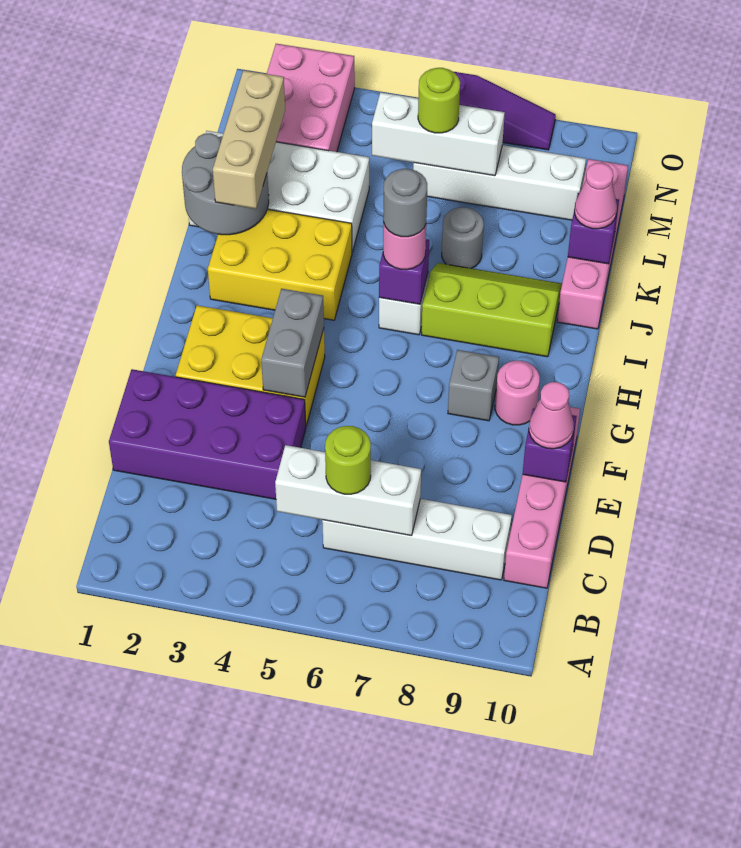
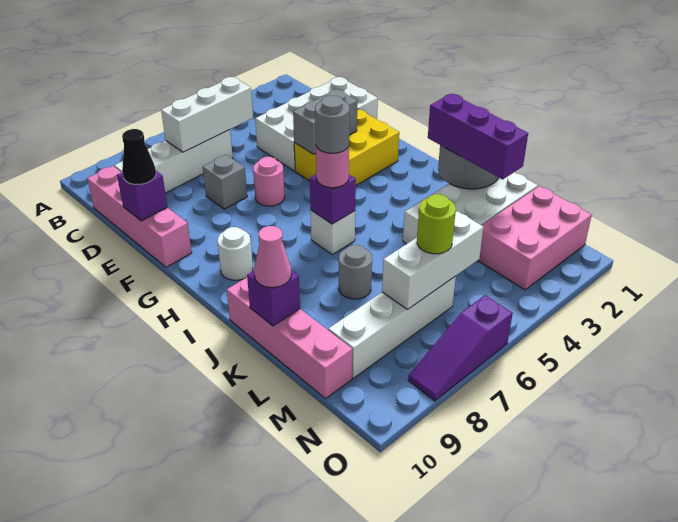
lime round brick C6 level 3 -> none
purple brick D1:E4 level 1 -> white brick D1:E4 level 1
pink cone E10 level 3 -> black cone E10 level 3
grey brick F4:G4 level 2 -> grey brick F3:F4 level 2
grey brick G8 level 1 -> grey brick E7 level 1
pink round brick G9 level 1 -> pink round brick F6 level 1
none -> white round brick H9 level 1
yellow brick I2:J4 level 1 -> none
lime slope I7:J9 level 1 top I -> none
tan brick J2:L2 level 3 -> purple brick J2:L2 level 3
pink brick M2:O3 level 1 -> pink brick M1:N3 level 1

